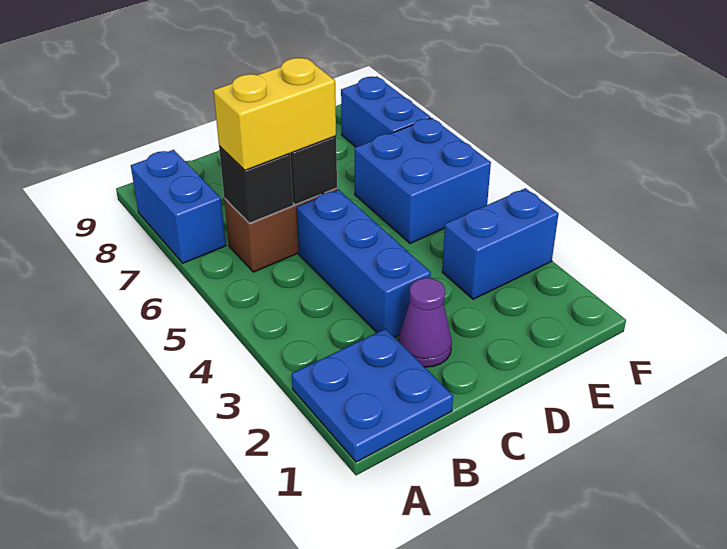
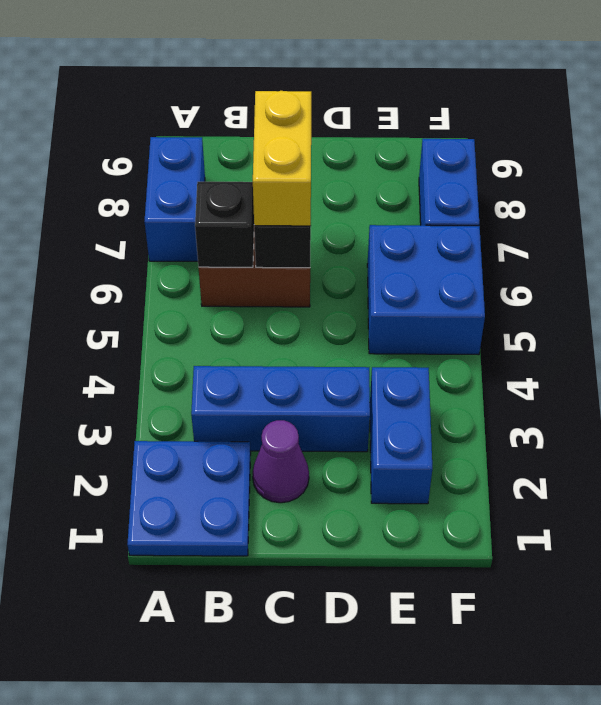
yellow brick B6:C6 level 3 -> yellow brick C6:C7 level 3
blue brick C3:C5 level 1 -> blue brick B3:D3 level 1
blue brick E3:F3 level 1 -> blue brick E2:E3 level 1

